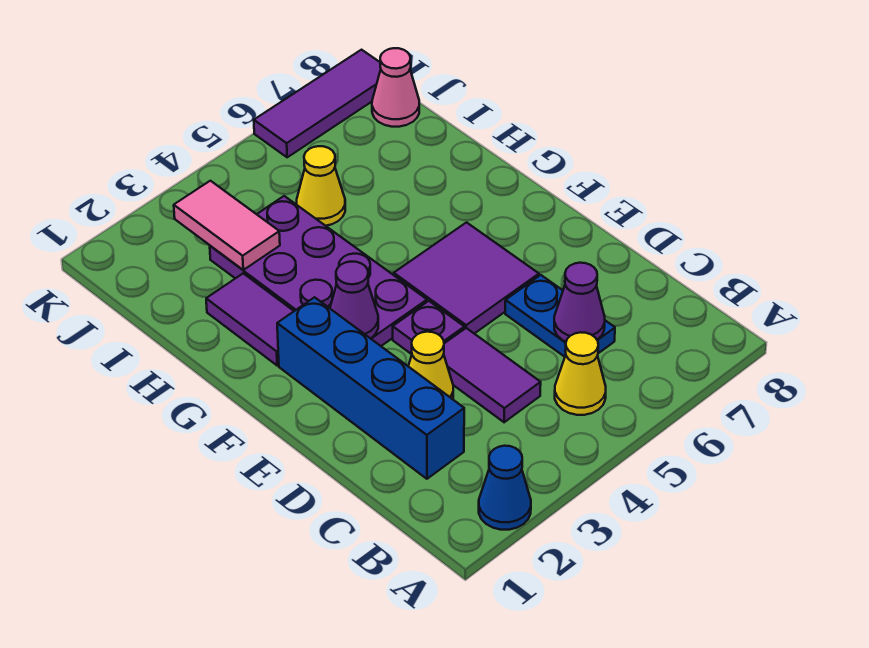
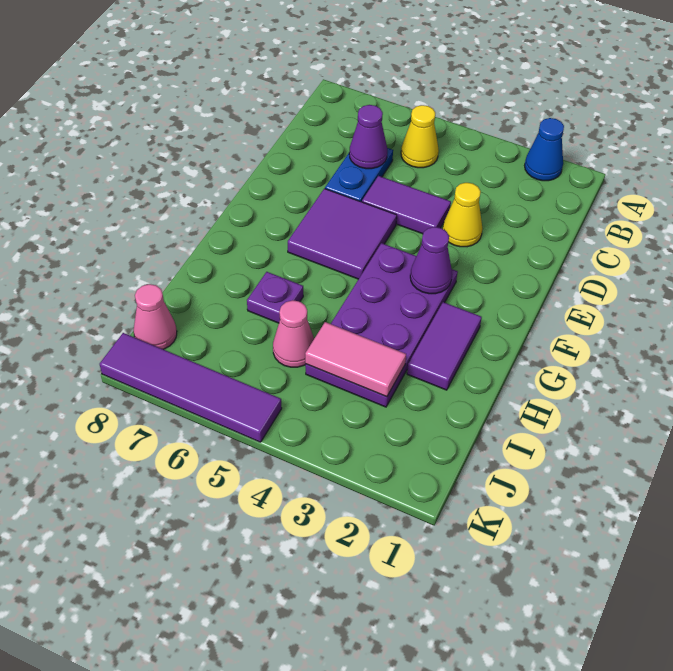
blue brick C2:F2 level 1 -> none
purple tile C4:D4 level 1 -> purple tile D4:D5 level 1
purple plate E4 level 1 -> purple plate H6 level 1
pink tile I3:J3 level 2 -> pink tile I3:I4 level 2
yellow cone I5 level 1 -> pink cone I5 level 1
purple tile K6:K8 level 1 -> purple tile K5:K8 level 1

